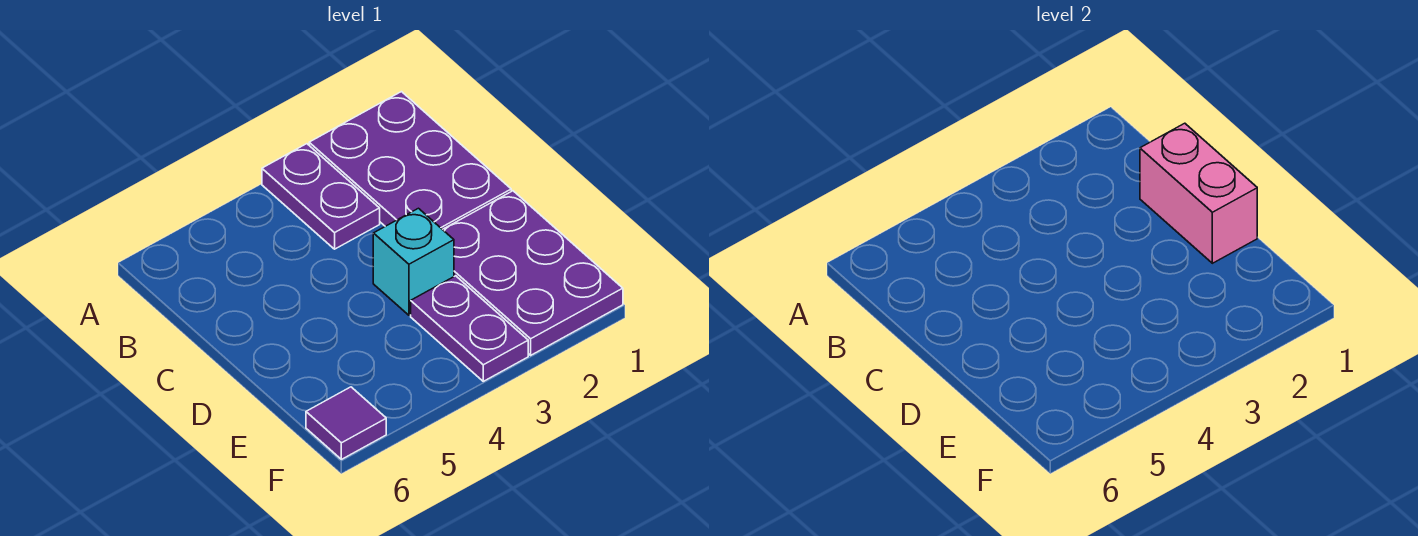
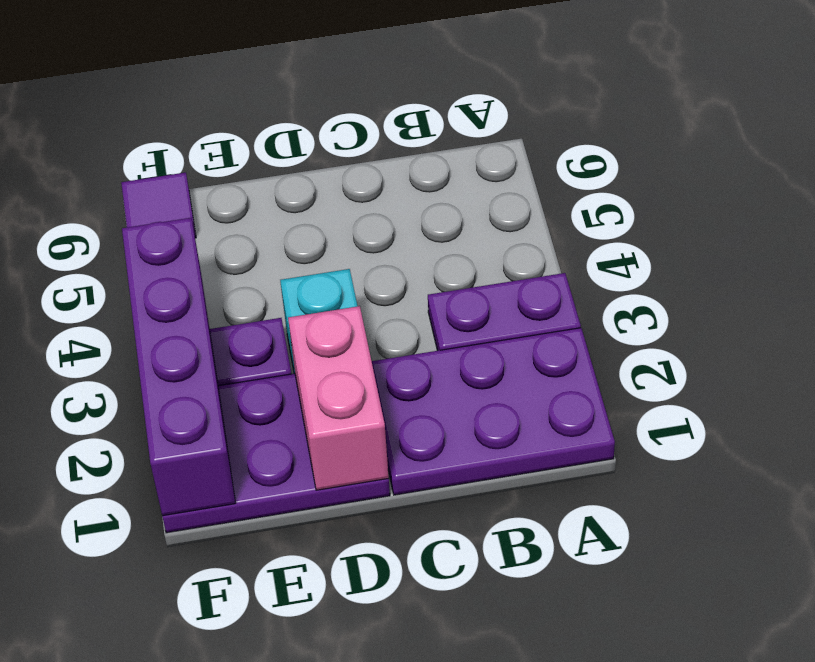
pink brick C1:D1 level 2 -> pink brick D1:D2 level 2
none -> purple brick F1:F4 level 2

